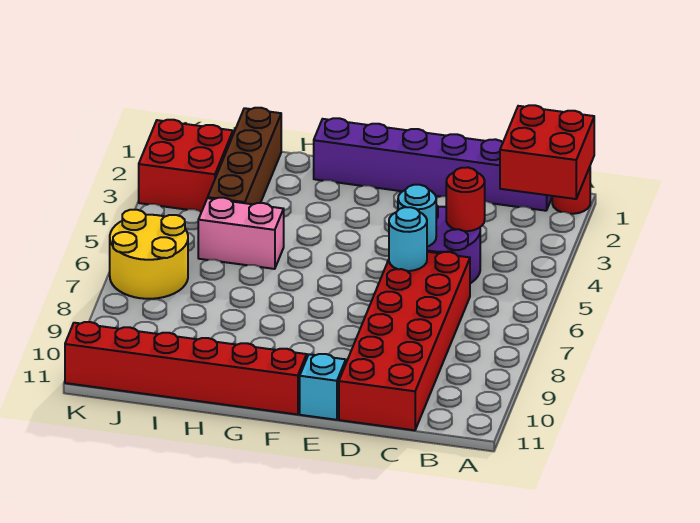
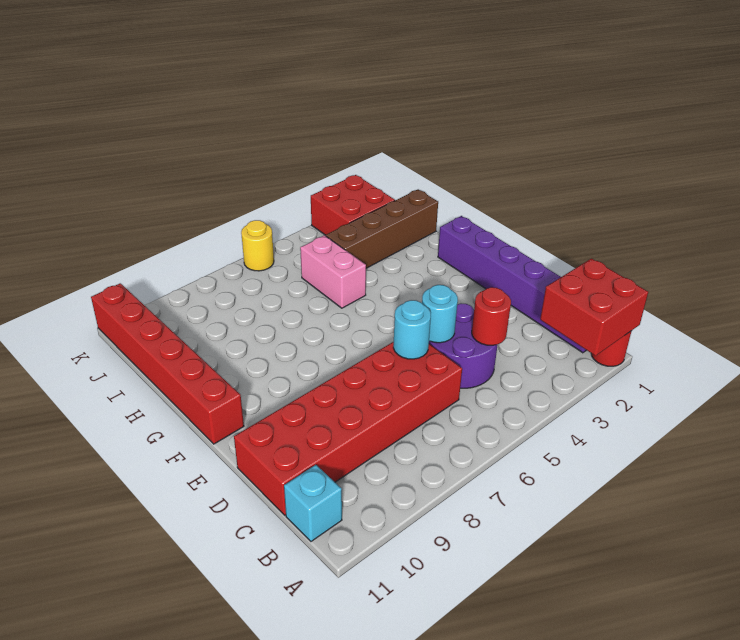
cyan brick E11 level 1 -> cyan brick B11 level 1
yellow round brick J6:K7 level 1 -> yellow round brick K6 level 1

